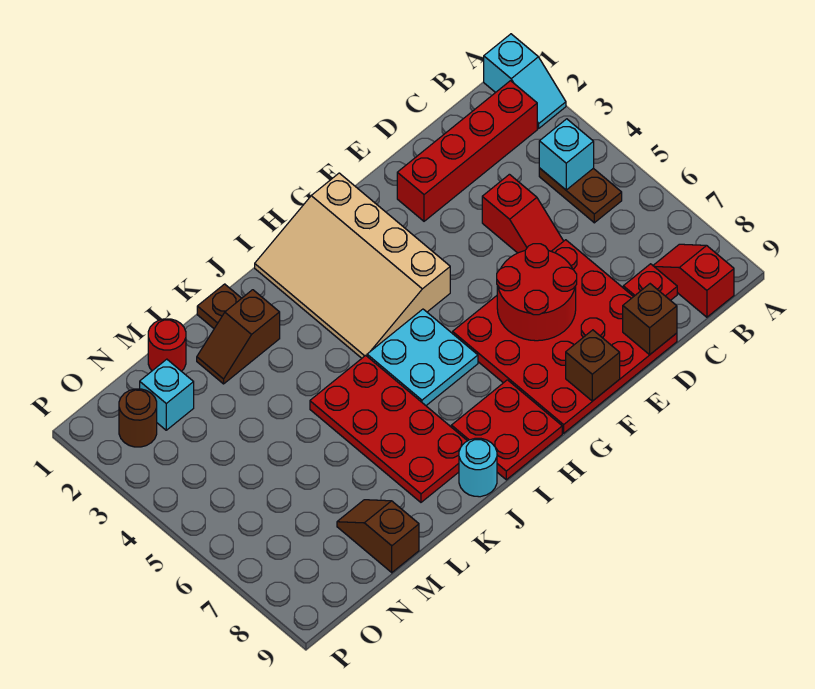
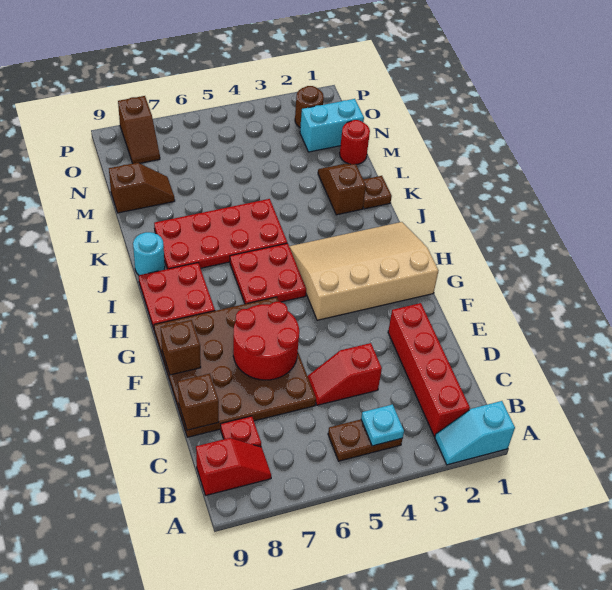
cyan brick B4 level 2 -> cyan plate B4 level 2
red plate D6:G9 level 1 -> brown plate D6:G9 level 1
cyan plate H5:I6 level 1 -> red plate H5:I6 level 1
cyan brick N2 level 1 -> cyan brick N1:N2 level 1
none -> brown slope O8:P8 level 1 top P

